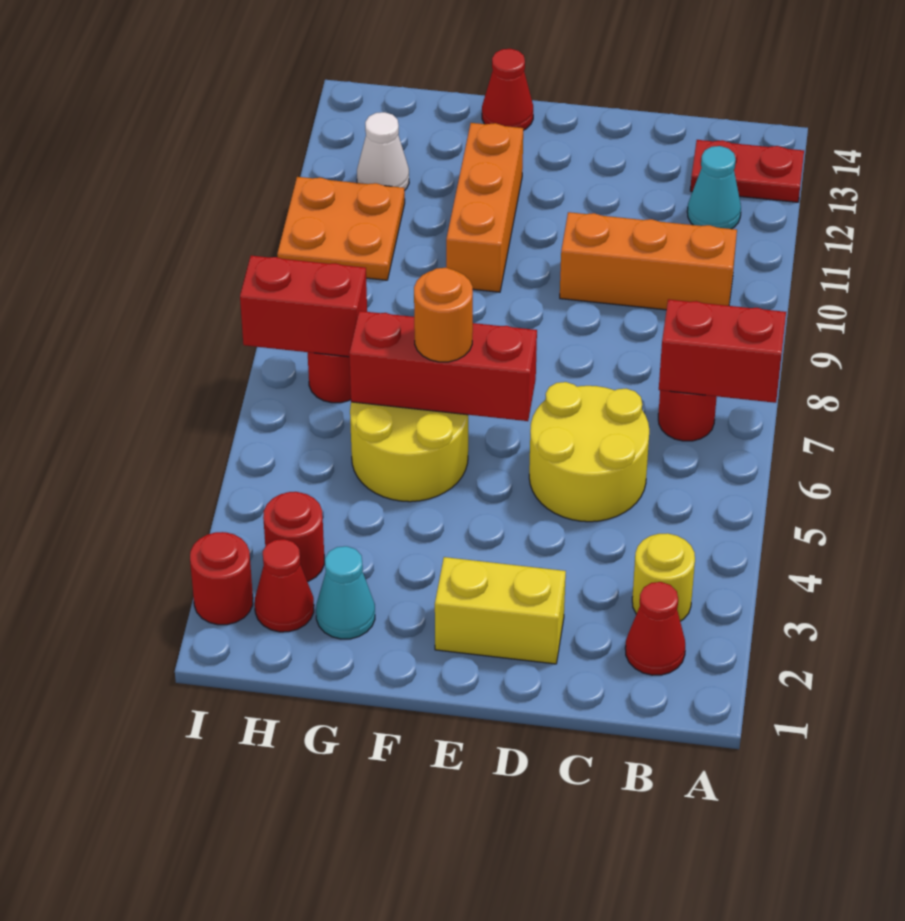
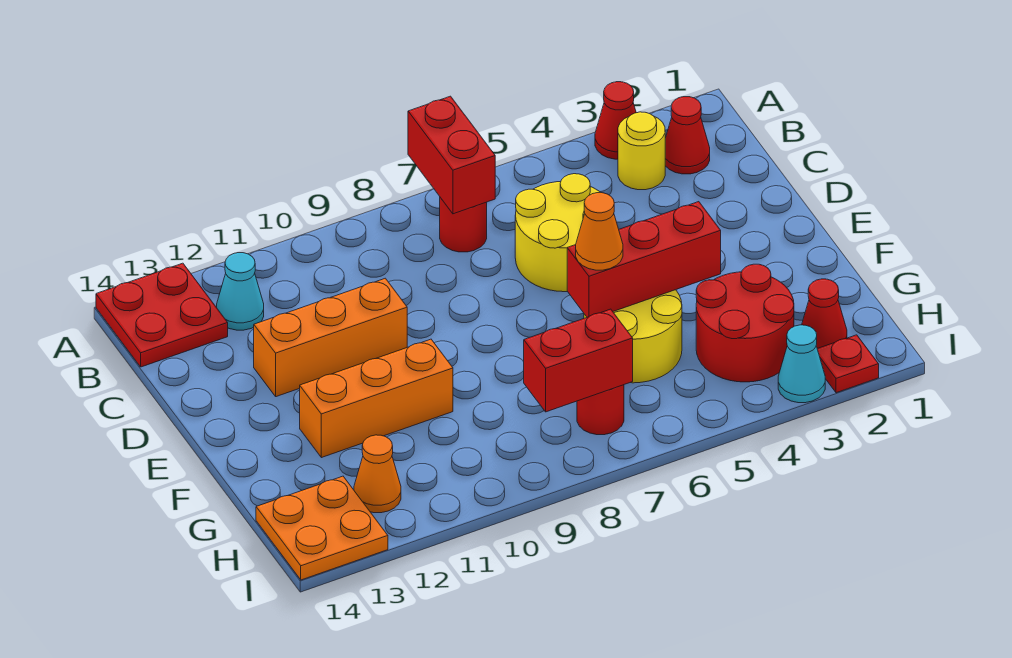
red plate A13:B13 level 1 -> red plate A13:B14 level 1
orange brick B10:D10 level 1 -> orange brick D10:D12 level 1
yellow brick D2:E2 level 1 -> none
red brick E6:G6 level 2 -> red brick F4:F6 level 2
orange round brick F6 level 3 -> orange cone F6 level 3
red cone F14 level 1 -> red cone A3 level 1
cyan cone G2 level 1 -> cyan cone I3 level 1
red round brick H3 level 1 -> red round brick G3:H4 level 1
red brick H7:I7 level 2 -> red brick H7:H8 level 2
orange plate H10:I11 level 1 -> orange plate H13:I14 level 1
white cone H12 level 1 -> orange cone H12 level 1
red round brick I2 level 1 -> red plate I2 level 1

